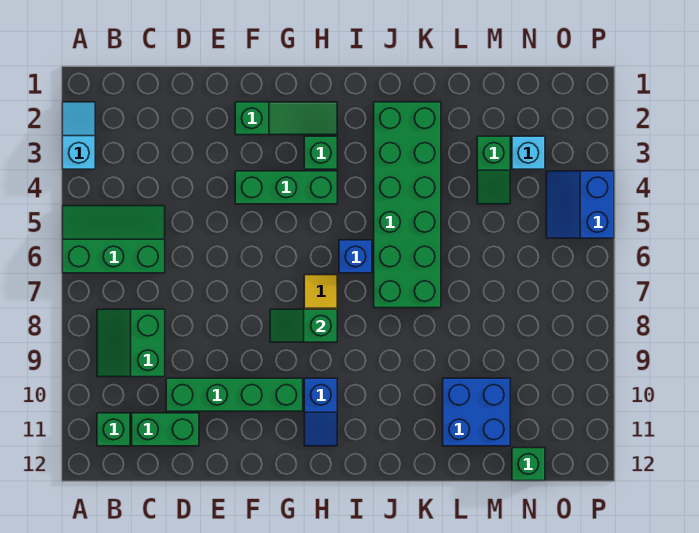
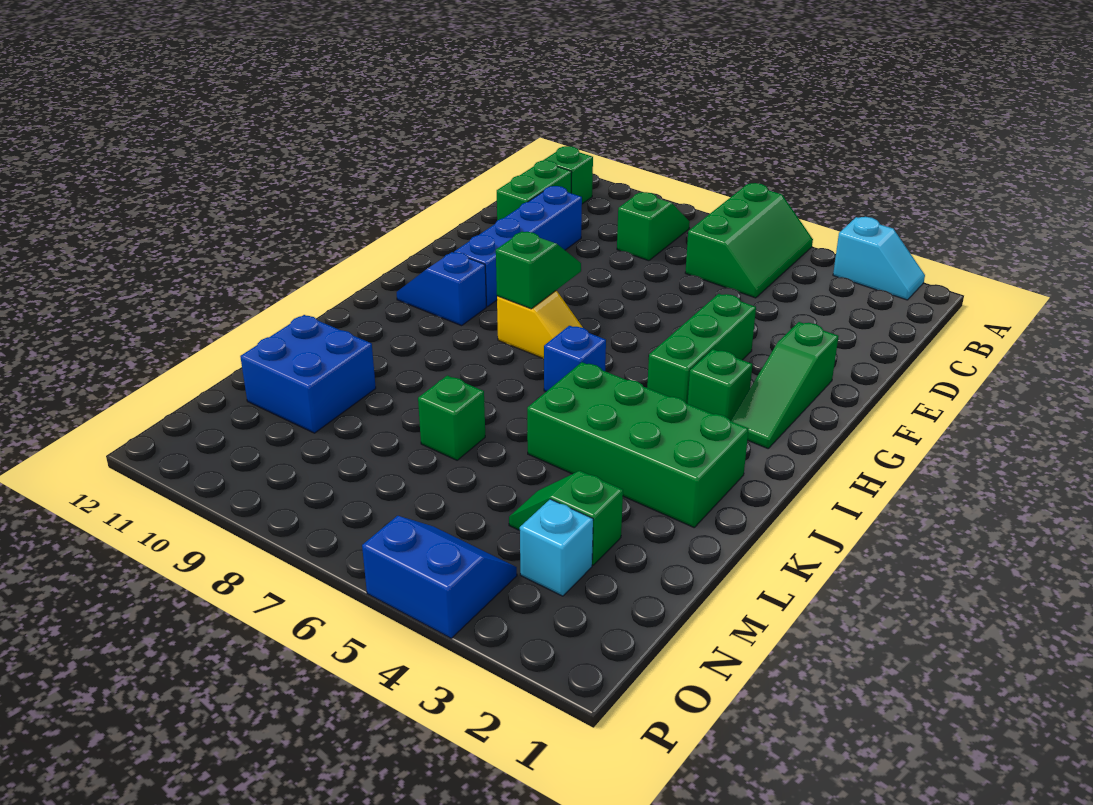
green slope B8:C9 level 1 top C -> green slope B8:C8 level 1 top C
green brick D10:G10 level 1 -> blue brick D10:G10 level 1
green brick J2:K7 level 1 -> green brick J2:K5 level 1
green brick N12 level 1 -> green brick L7 level 1

